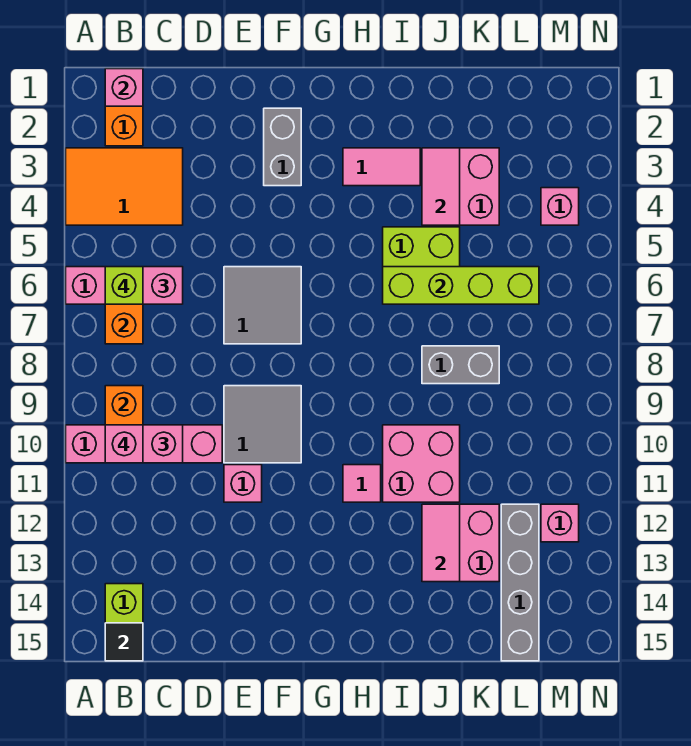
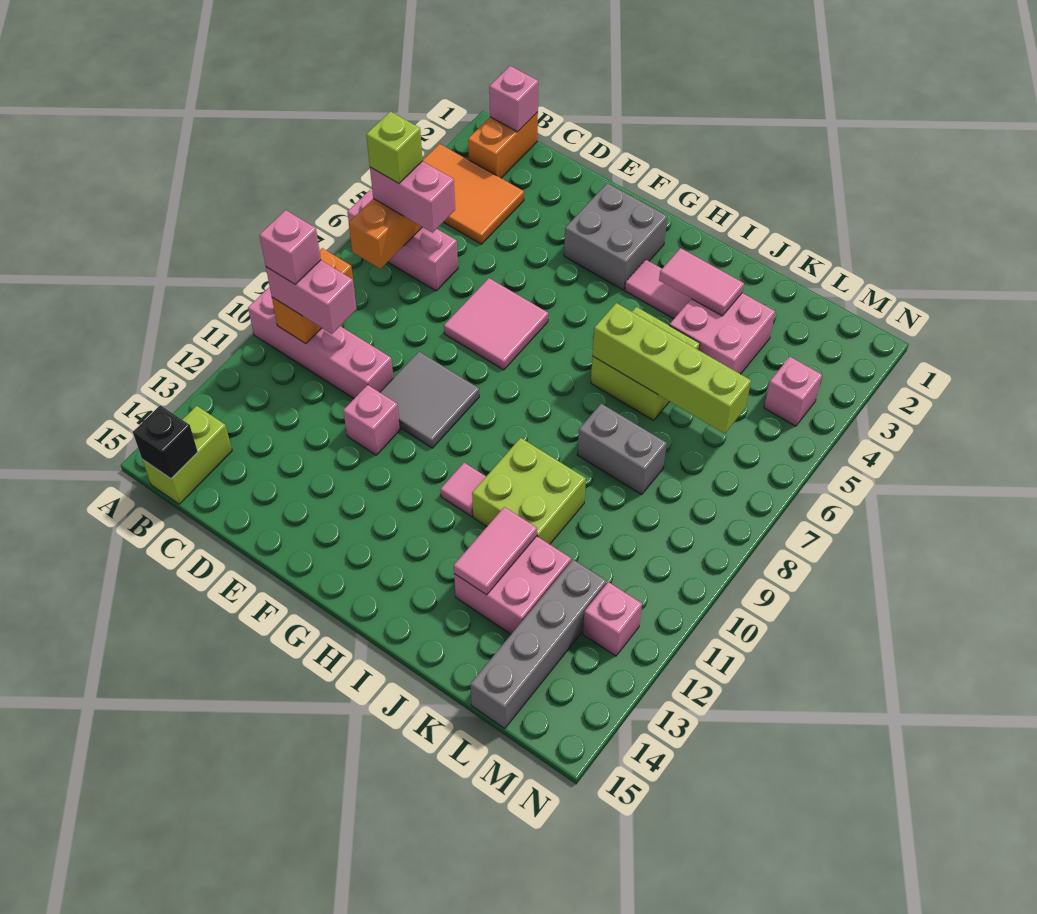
black tile B15 level 2 -> black brick B15 level 2
grey tile E6:F7 level 1 -> pink tile E6:F7 level 1
grey brick F2:F3 level 1 -> grey brick F2:G3 level 1
pink brick I10:J11 level 1 -> lime brick I10:J11 level 1
pink tile J3:J4 level 2 -> pink tile I3:J3 level 2

